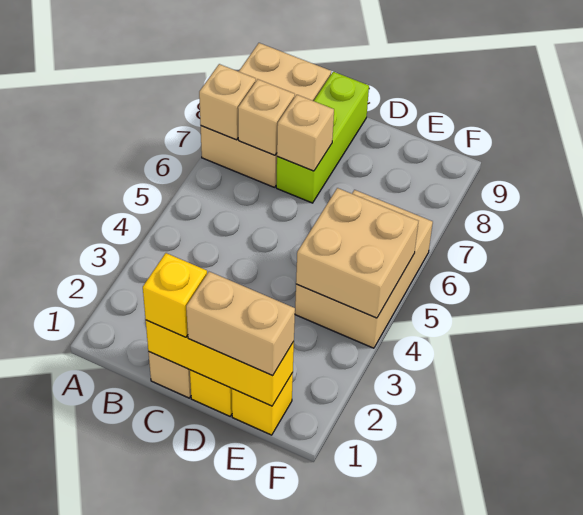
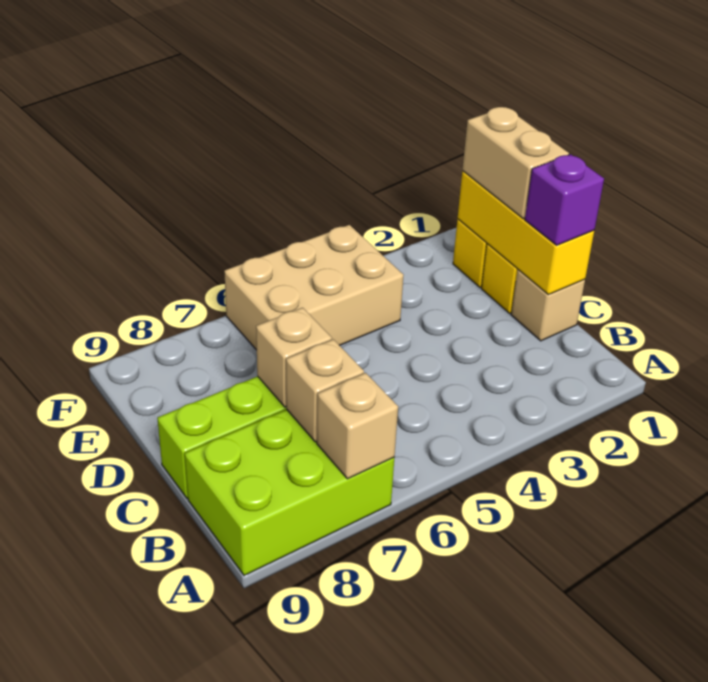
tan brick A7:B9 level 1 -> lime brick A7:B9 level 1
yellow brick C1 level 3 -> purple brick C1 level 3
tan brick E4:F5 level 2 -> none

